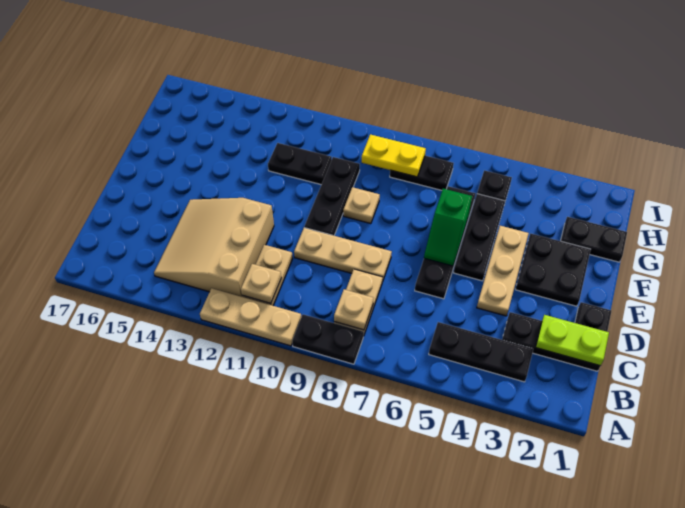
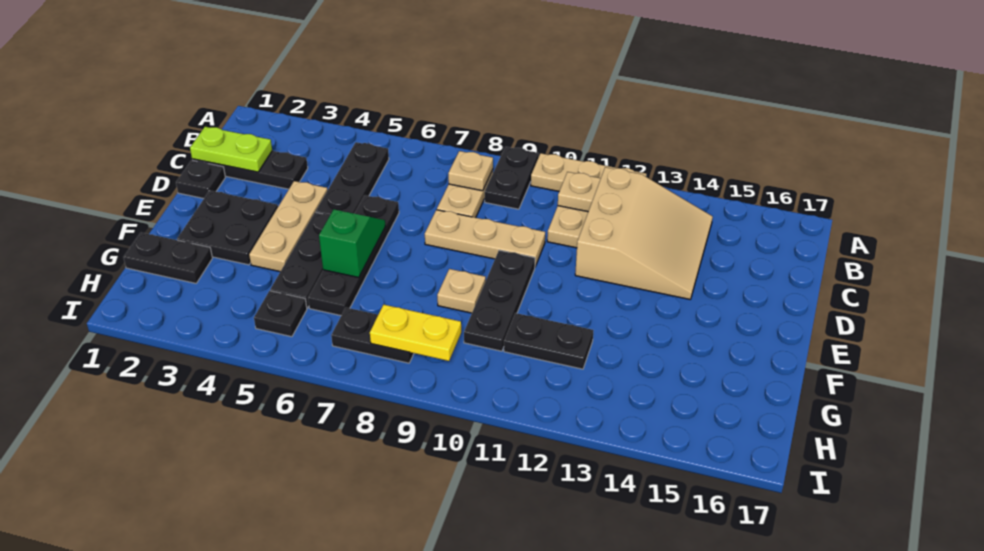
black plate A8:A9 level 1 -> black plate A9:B9 level 1
black plate B3:B5 level 1 -> black plate B5:D5 level 1

